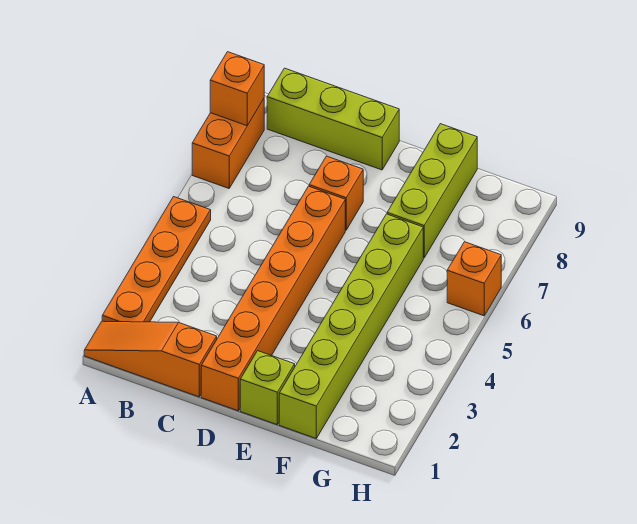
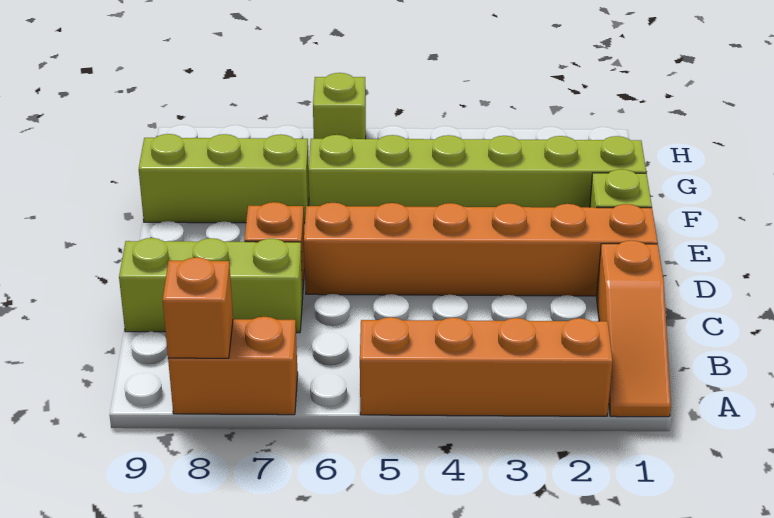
orange plate A2:A5 level 1 -> orange brick A2:A5 level 1
lime brick B9:D9 level 1 -> lime brick C7:C9 level 1
orange brick H6 level 1 -> lime brick H6 level 1

